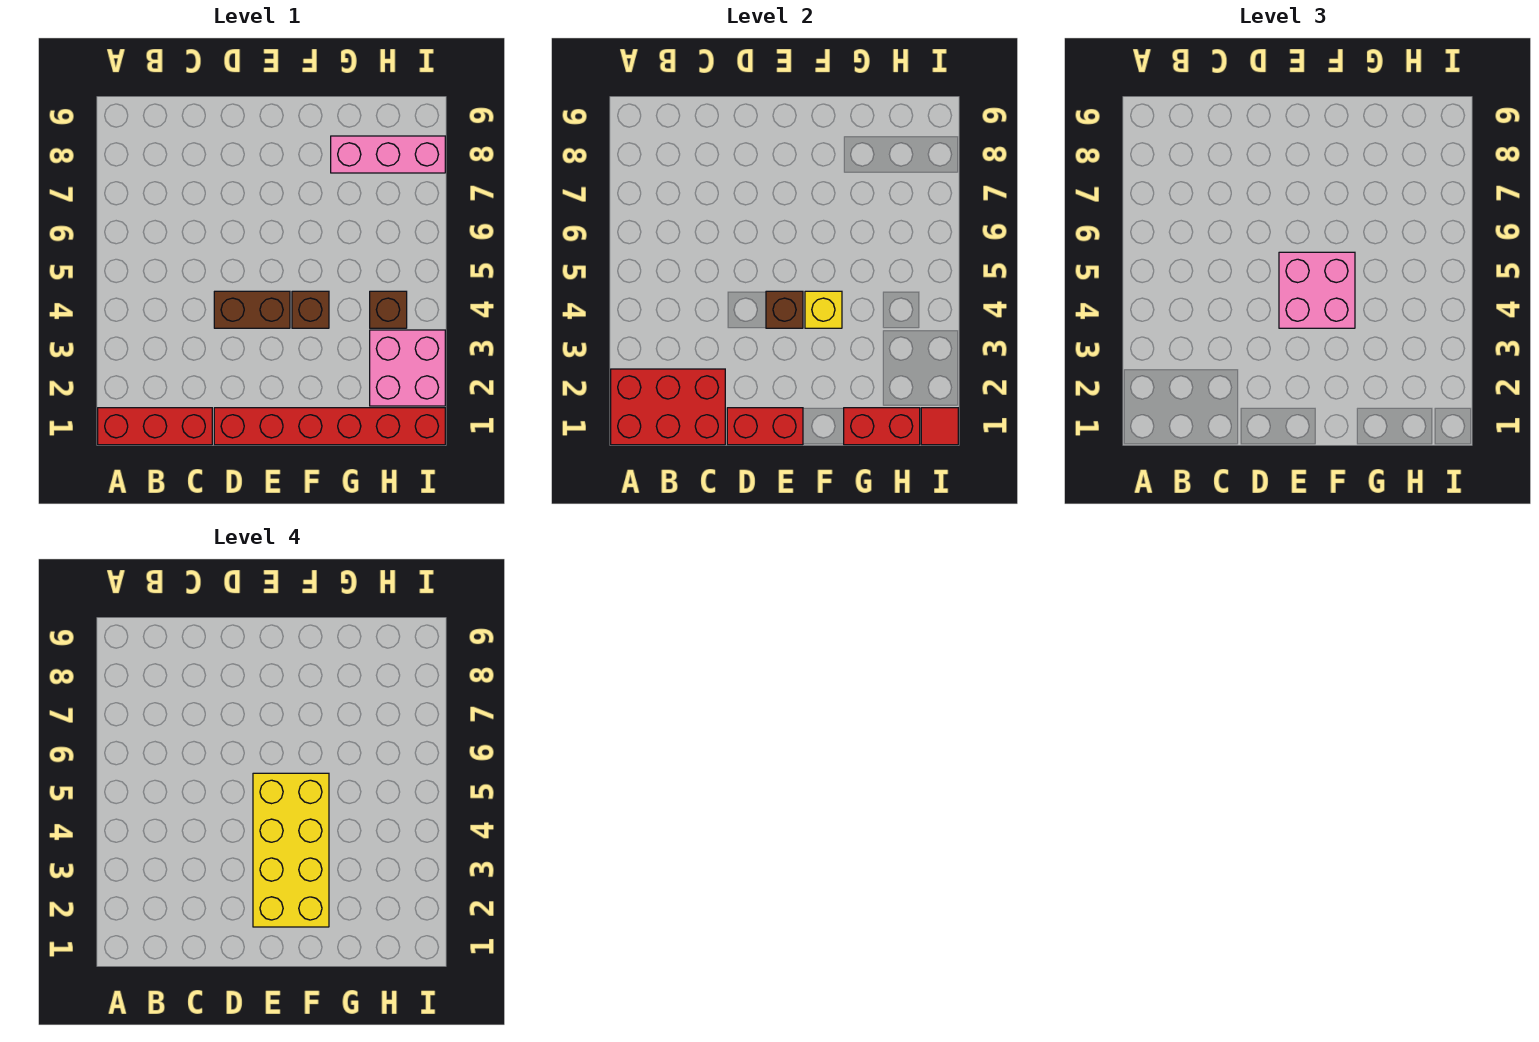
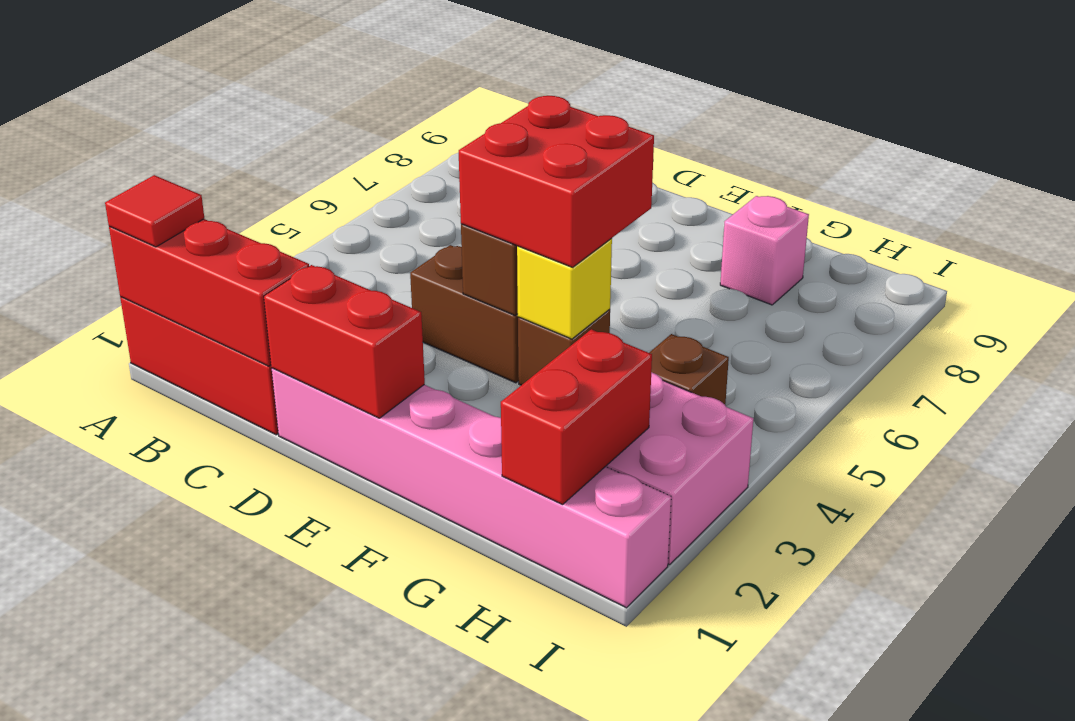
red brick A1:C2 level 2 -> red brick A1:C1 level 2
red brick D1:I1 level 1 -> pink brick D1:I1 level 1
yellow brick E2:F5 level 4 -> none
pink brick E4:F5 level 3 -> red brick E4:F5 level 3
red brick G1:H1 level 2 -> red brick H1:H2 level 2
pink brick G8:I8 level 1 -> pink brick G8 level 1
red tile I1 level 2 -> red tile A1 level 3

